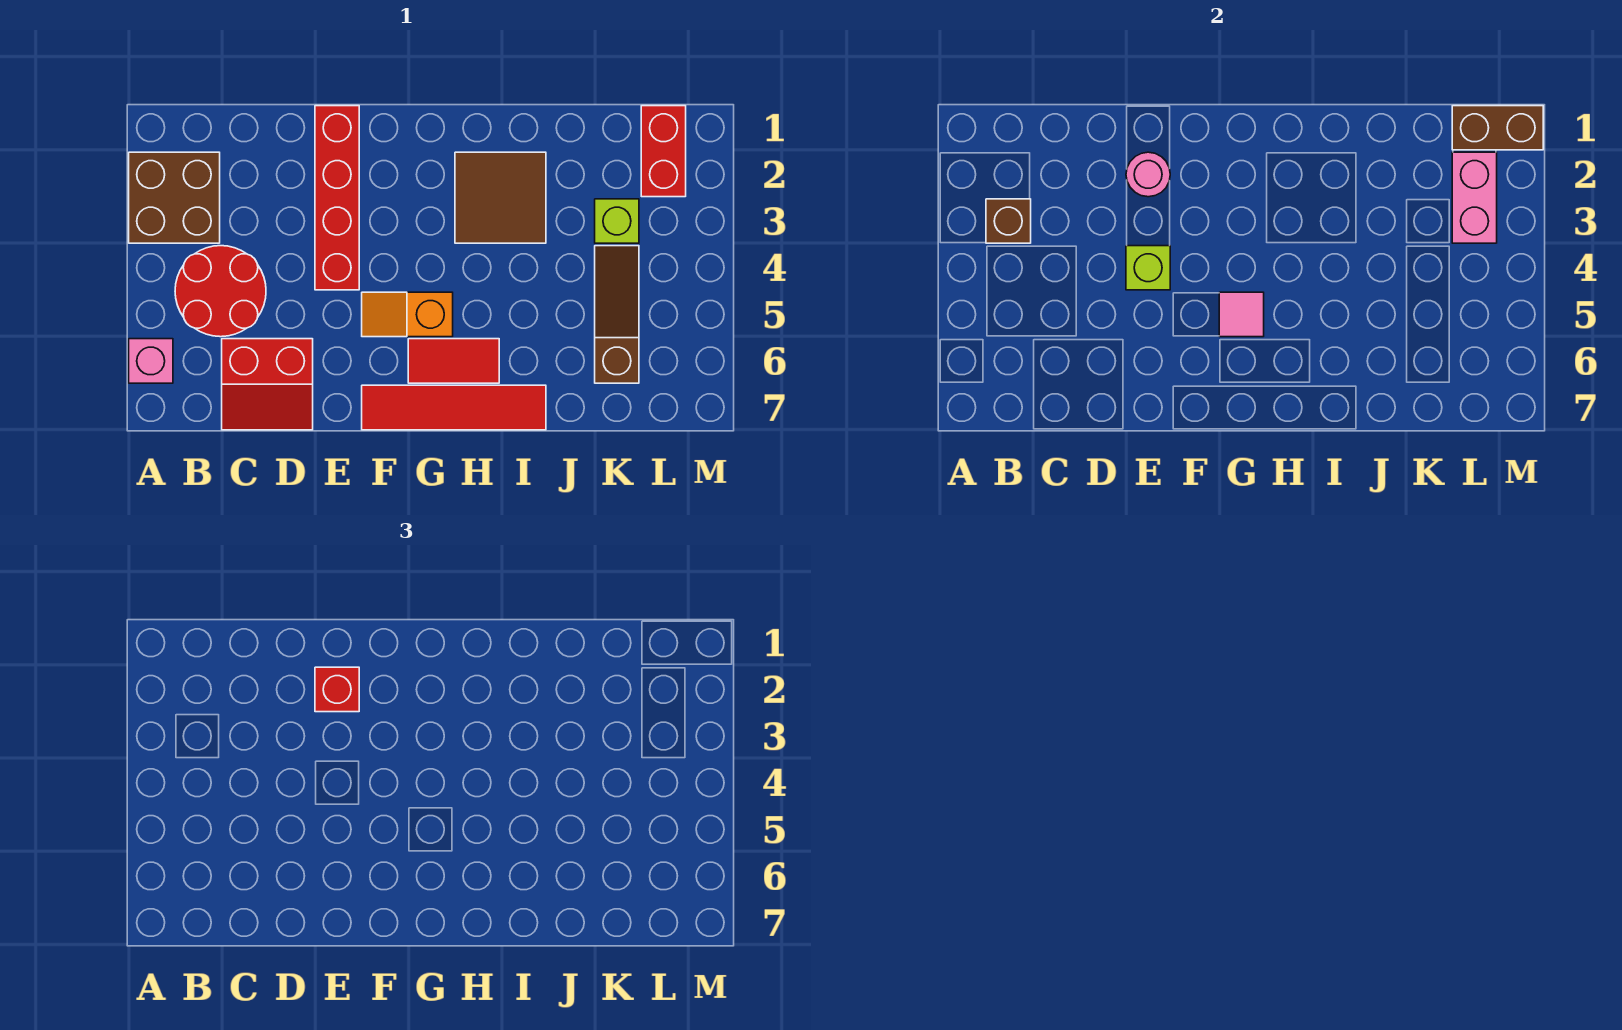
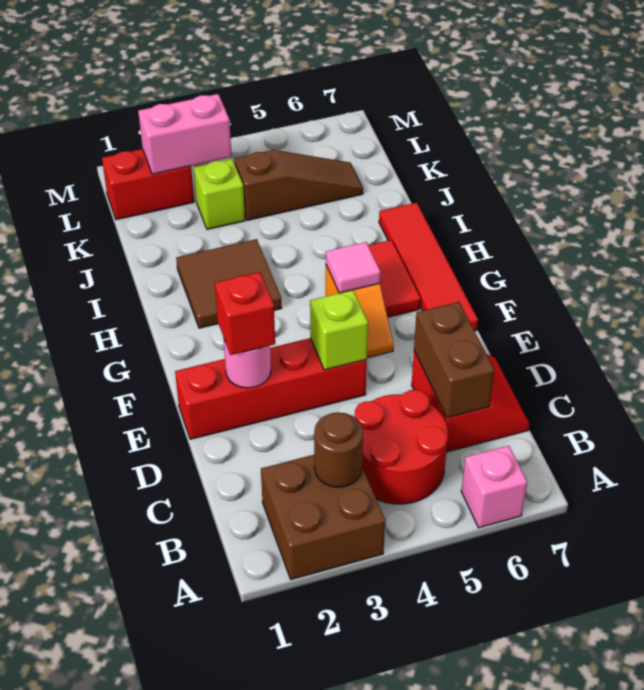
brown brick B3 level 2 -> brown round brick B3 level 2
brown slope K4:K6 level 1 top 6 -> brown slope K4:K6 level 1 top 4
brown brick L1:M1 level 2 -> brown brick C6:D6 level 2

